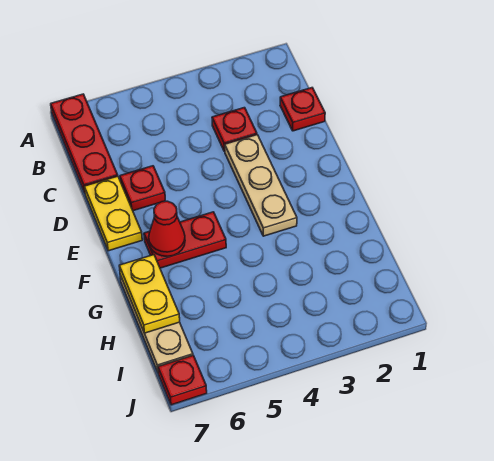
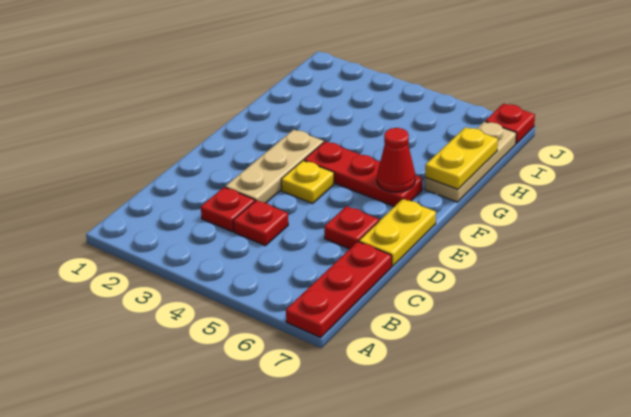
red plate C1 level 1 -> red plate C4 level 1
none -> yellow plate E4 level 1
red plate F5:F6 level 1 -> red plate F4:F6 level 1

